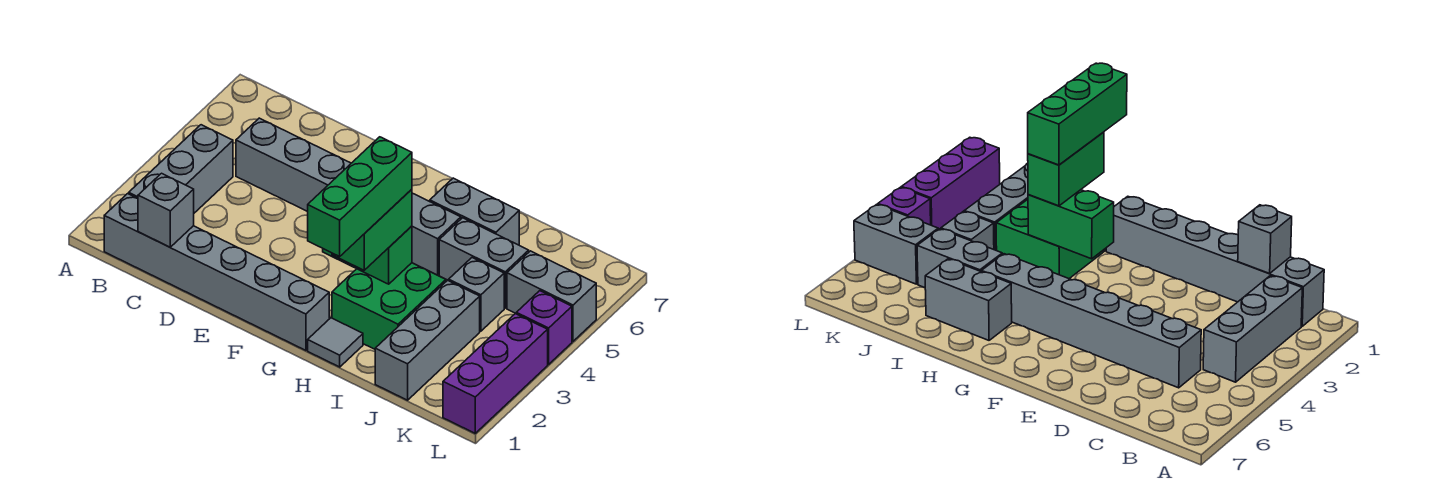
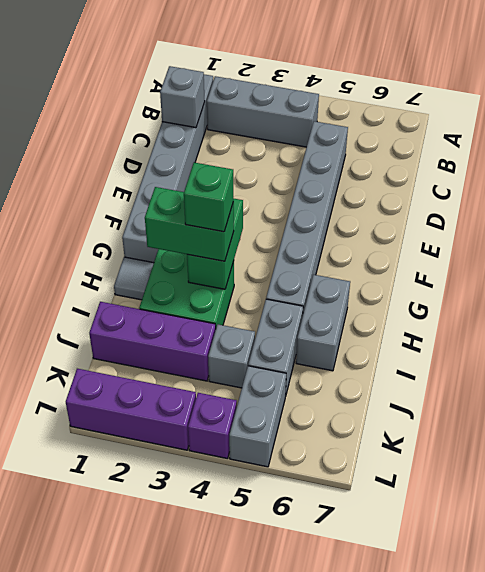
green brick H1:H3 level 4 -> green brick H3 level 4
grey brick J1:J3 level 1 -> purple brick J1:J3 level 1

